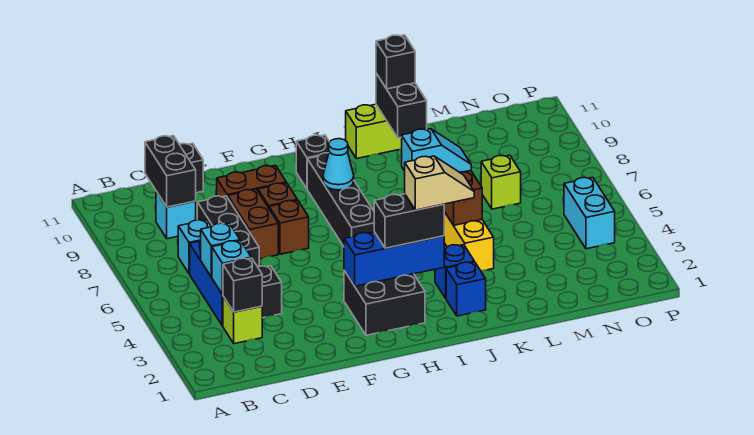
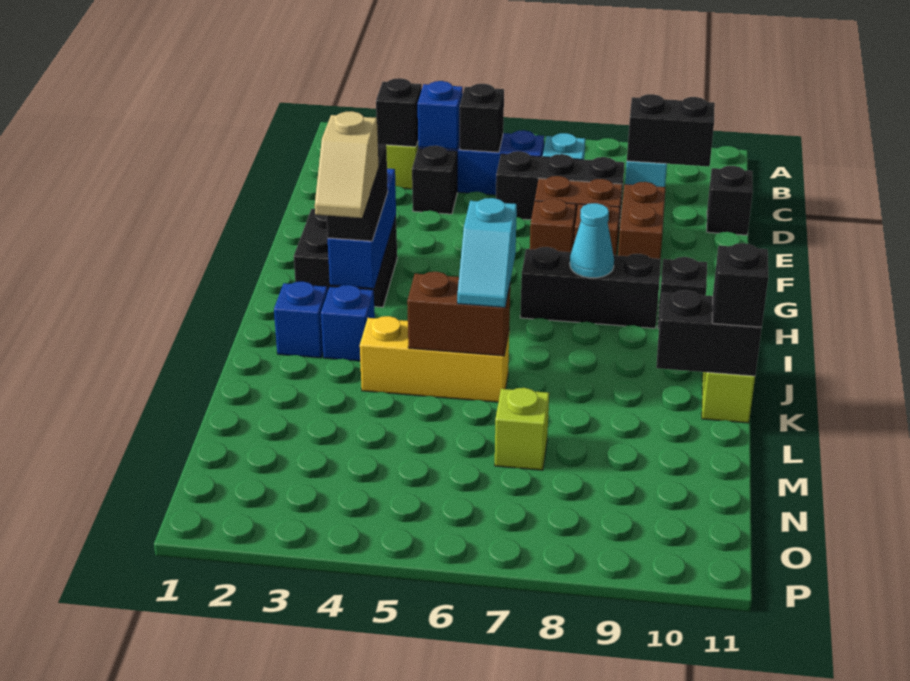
cyan brick C4 level 2 -> blue brick C4 level 2
cyan brick C5 level 2 -> black brick C5 level 2
black brick H6:H9 level 1 -> black brick H7:H9 level 1
cyan brick O4:O5 level 1 -> none

